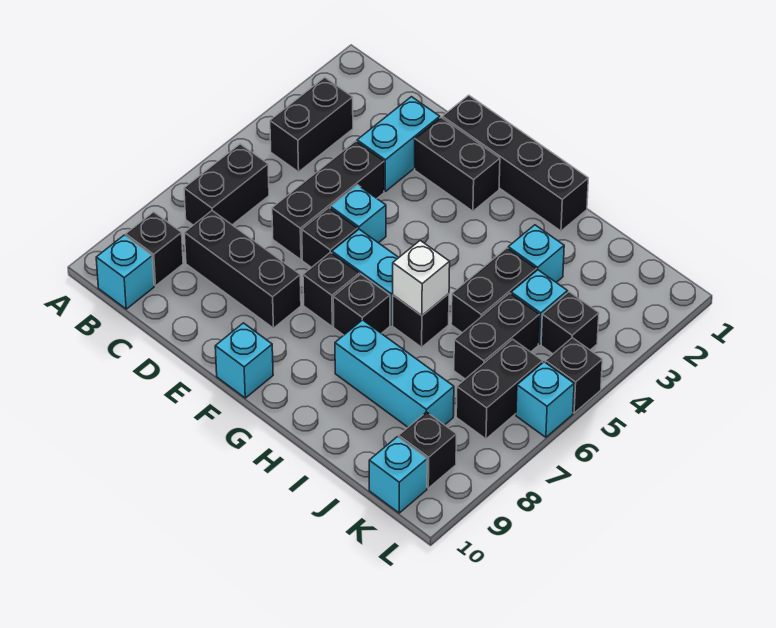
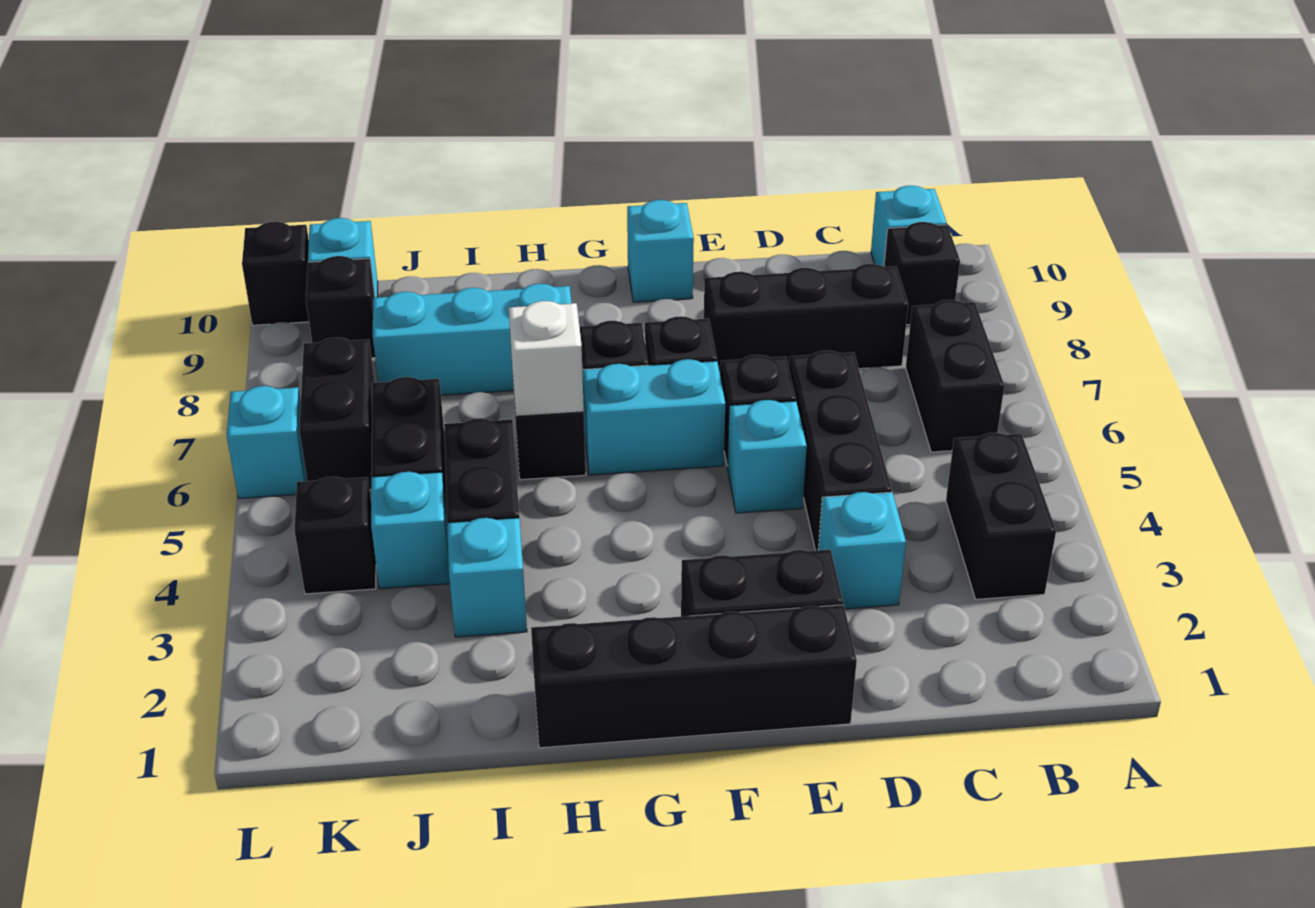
cyan brick D2:D3 level 1 -> cyan brick D3 level 1
black brick L5 level 1 -> black brick L10 level 1

